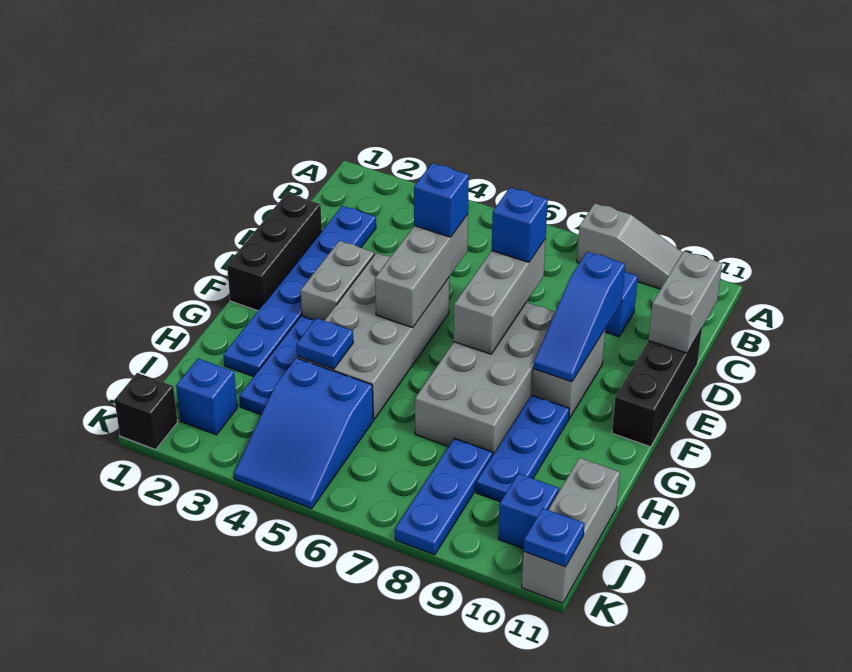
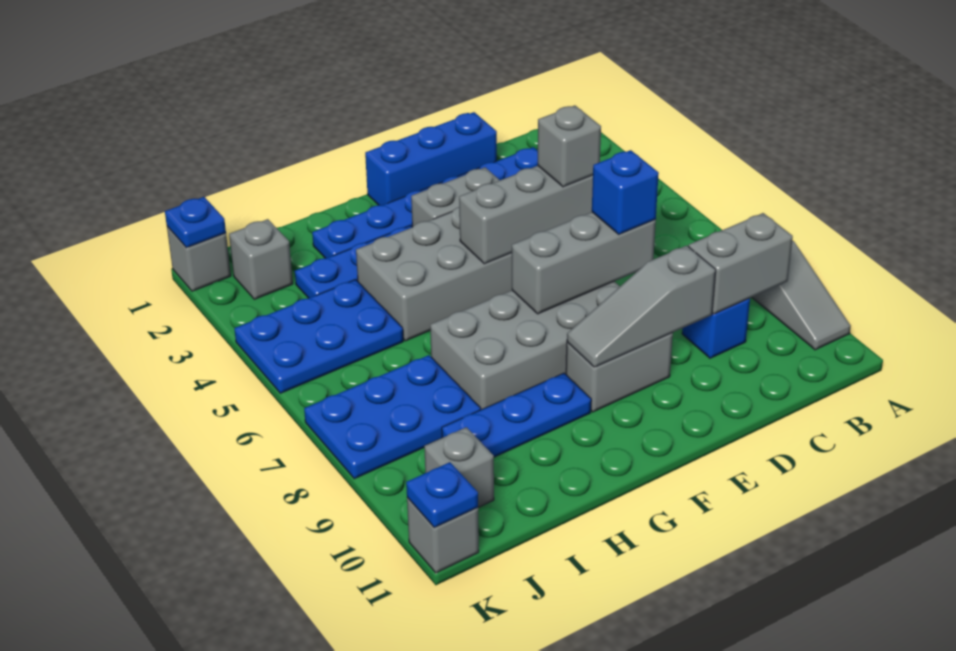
grey brick C11:D11 level 2 -> grey brick B9:C9 level 2
black brick D1:F1 level 1 -> blue brick D1:F1 level 1
blue brick D5 level 3 -> grey brick D5 level 3
blue slope D9:F9 level 2 top D -> grey slope D9:F9 level 2 top D
black brick D11:F11 level 1 -> none
blue plate H4 level 2 -> blue plate K1 level 2
blue slope I4:K5 level 1 top I -> blue plate I4:K5 level 1
blue plate I8:K8 level 1 -> blue plate I7:K8 level 1
grey brick I11:K11 level 1 -> grey brick K11 level 1
blue brick J2 level 1 -> grey brick J2 level 1
blue brick J10 level 1 -> grey brick J10 level 1
black brick K1 level 1 -> grey brick K1 level 1

